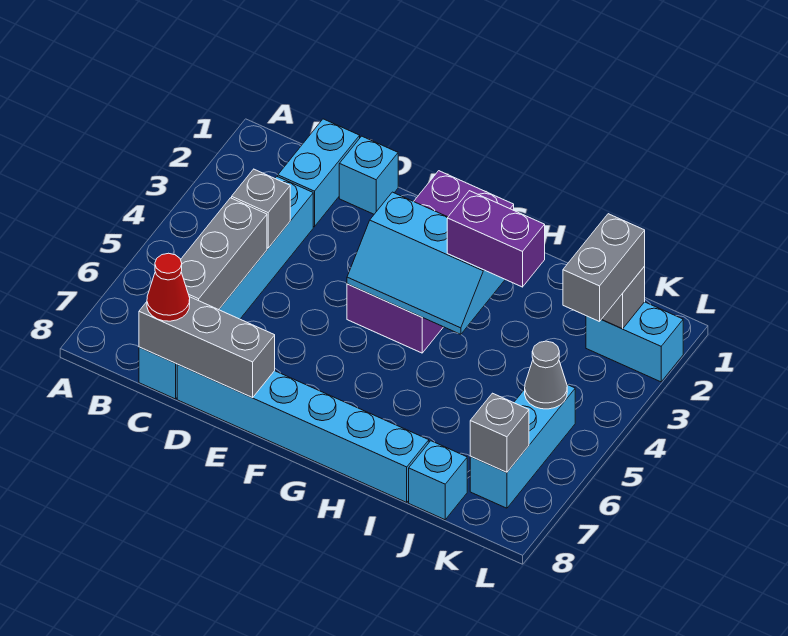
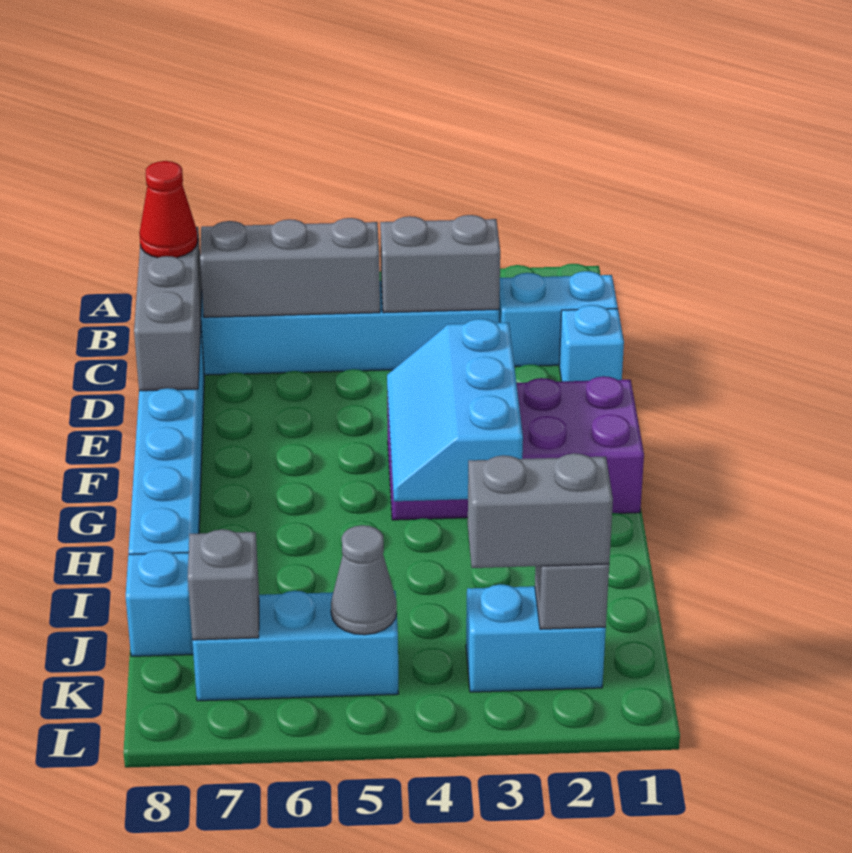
grey brick C4 level 2 -> grey brick C3:C4 level 2
purple brick H3:I3 level 3 -> none
cyan brick K2:L2 level 1 -> cyan brick K2:K3 level 1

